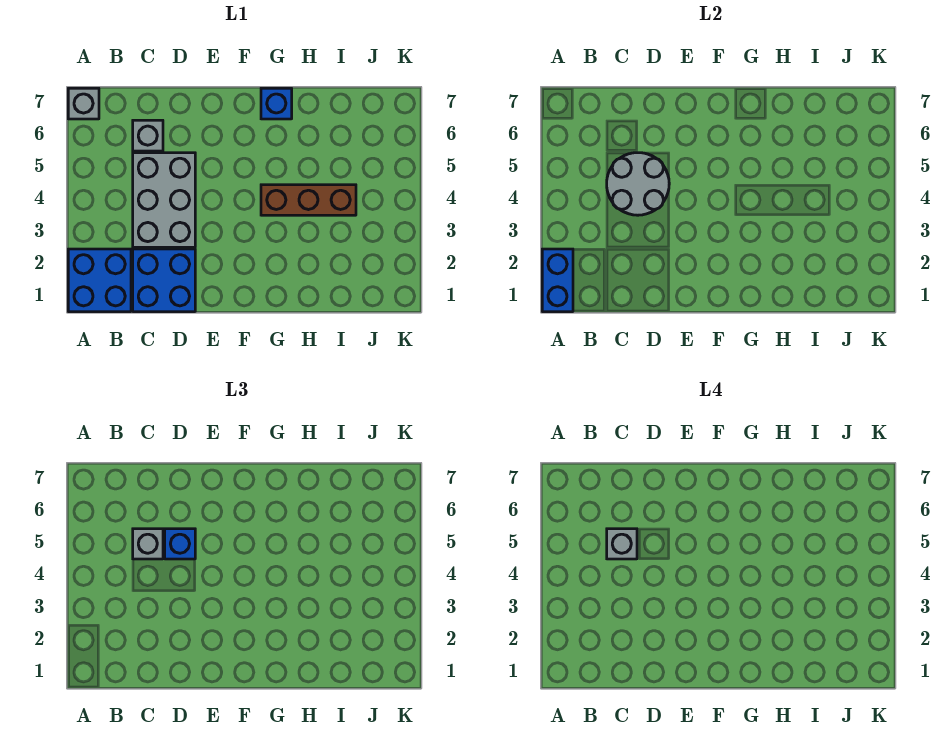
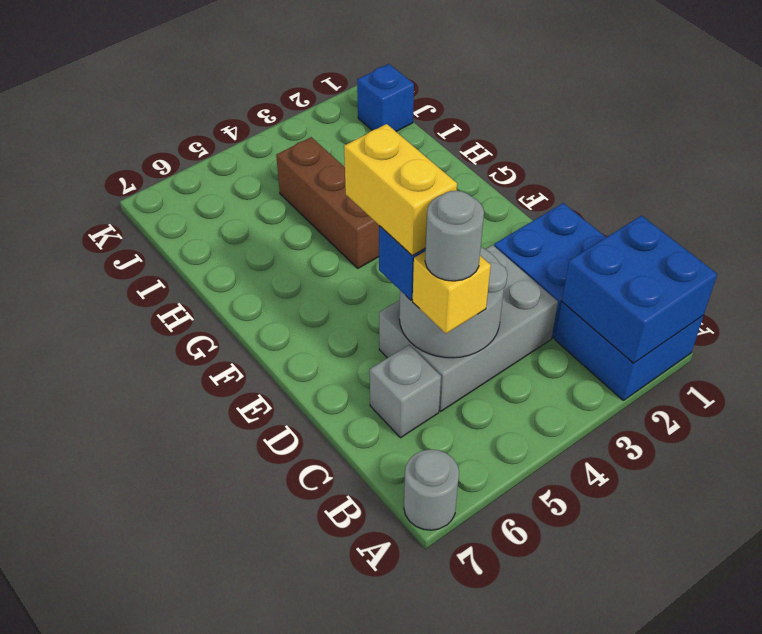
blue brick A1:A2 level 2 -> blue brick A1:B2 level 2
grey brick A7 level 1 -> grey round brick A7 level 1
grey brick C5 level 3 -> yellow brick C5 level 3
grey brick C5 level 4 -> grey round brick C5 level 4
none -> yellow brick D5:E5 level 4
blue brick G7 level 1 -> blue brick J1 level 1

